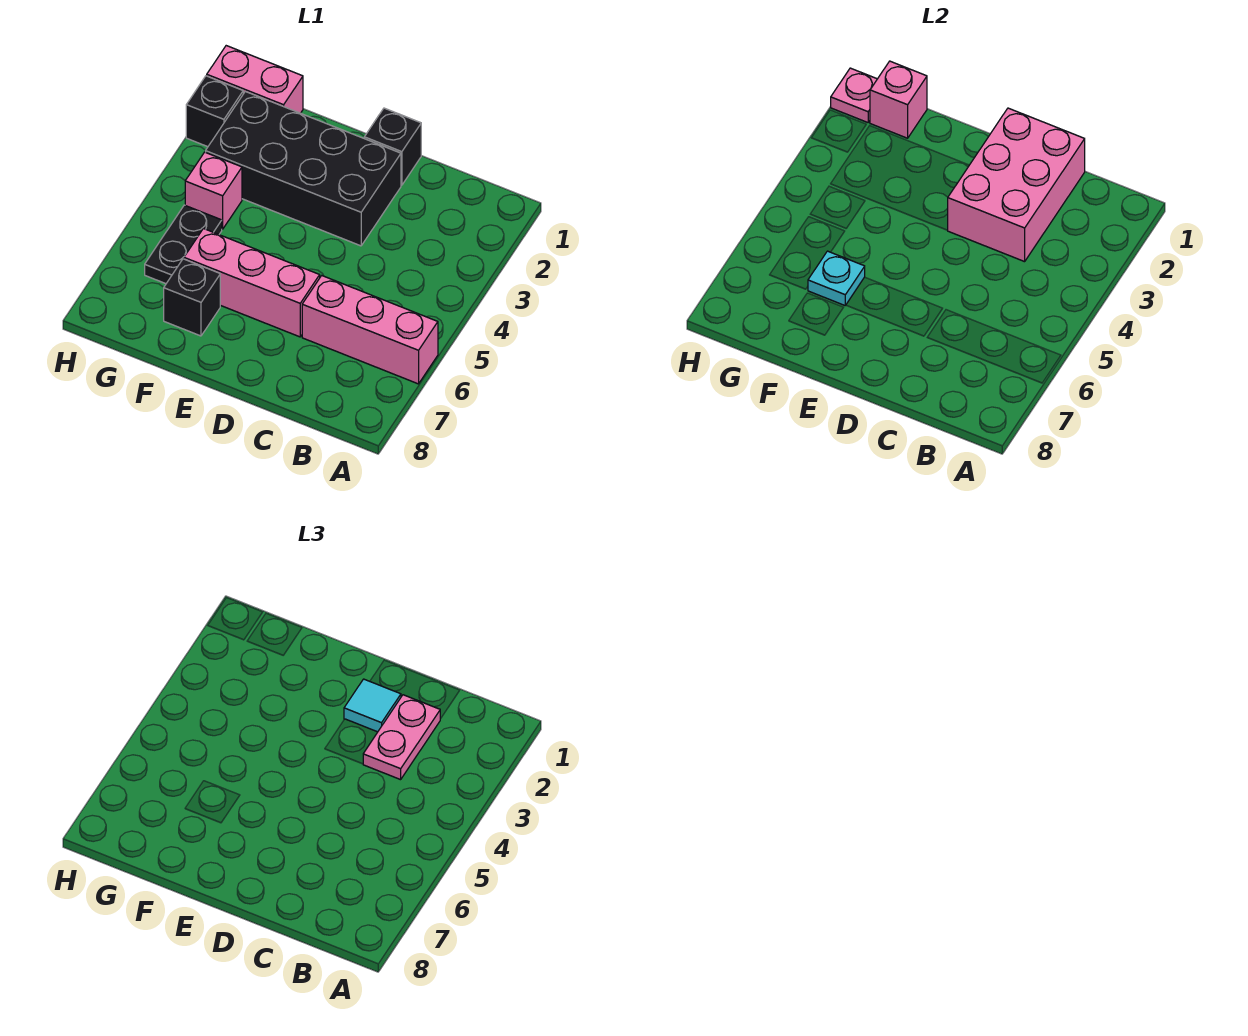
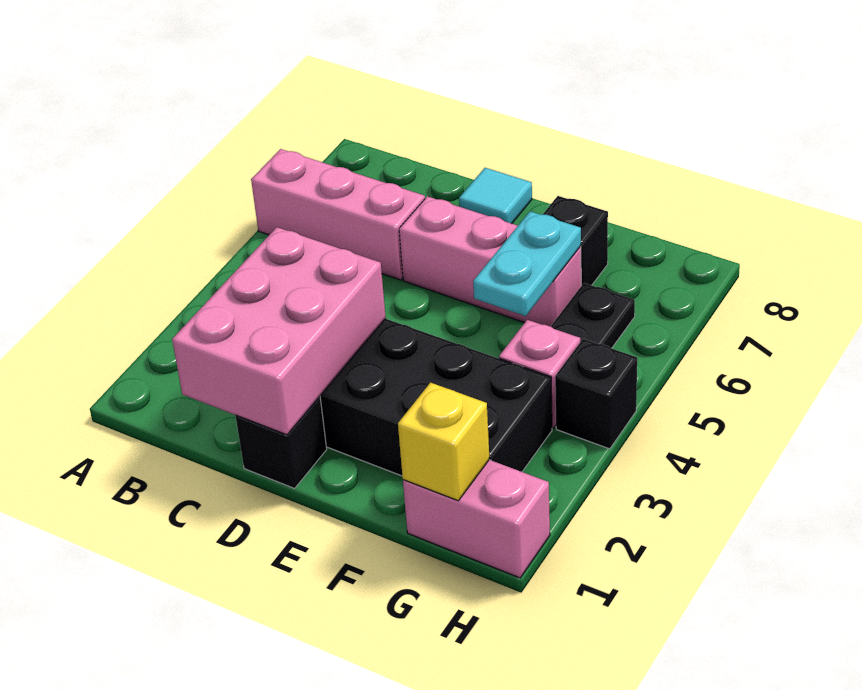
pink plate C2:C3 level 3 -> none
cyan tile D2 level 3 -> cyan tile D8 level 1
cyan plate F6 level 2 -> cyan plate F5:F6 level 2
pink brick G1 level 2 -> yellow brick G1 level 2
pink plate H1 level 2 -> none
black brick H2 level 1 -> black brick H4 level 1

